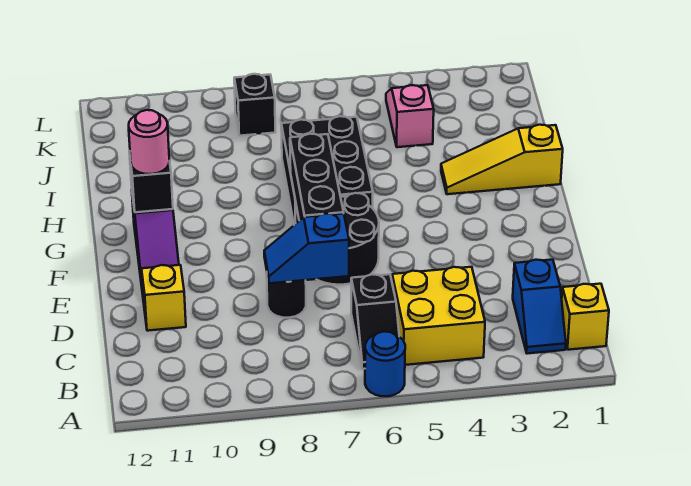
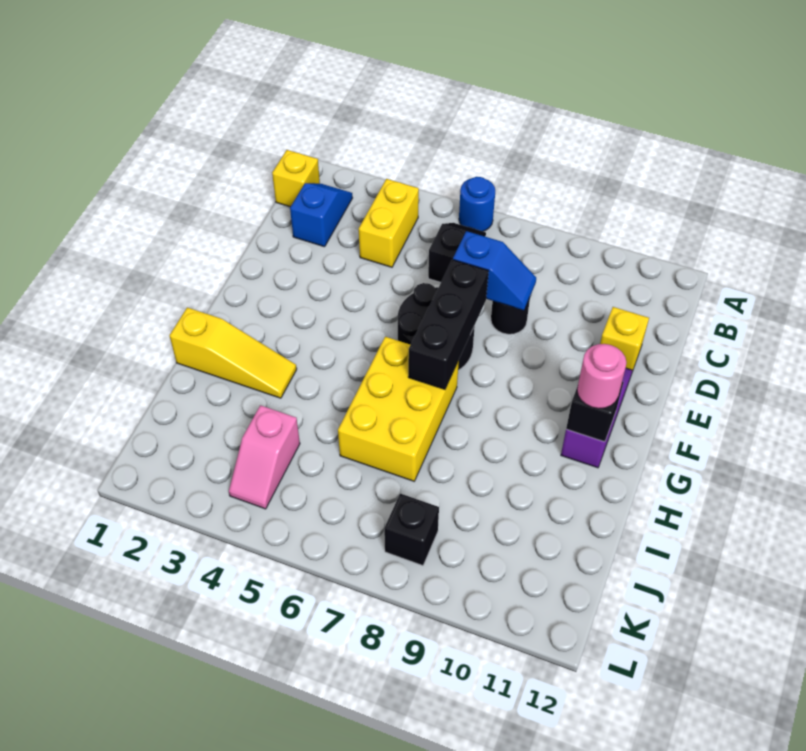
yellow brick B4:C5 level 1 -> yellow brick B4:C4 level 1
black brick G6:I7 level 1 -> yellow brick G6:I7 level 1

